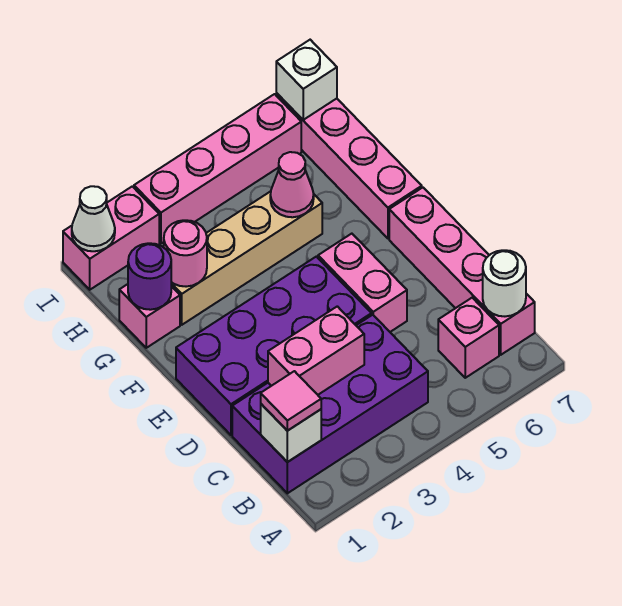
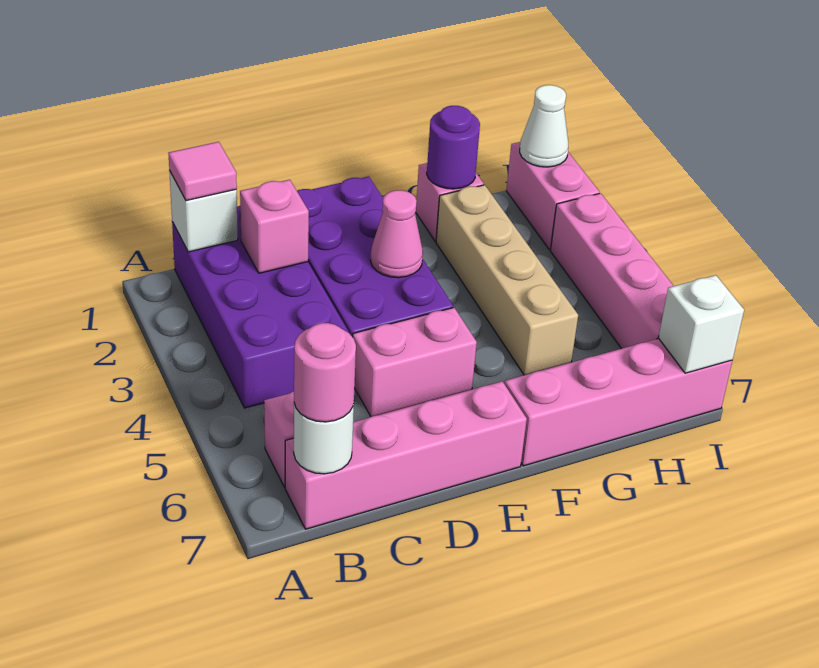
pink brick C2:C3 level 2 -> pink brick C2 level 2
pink round brick G2 level 2 -> pink round brick B7 level 3
pink cone G5 level 2 -> pink cone E3 level 2

